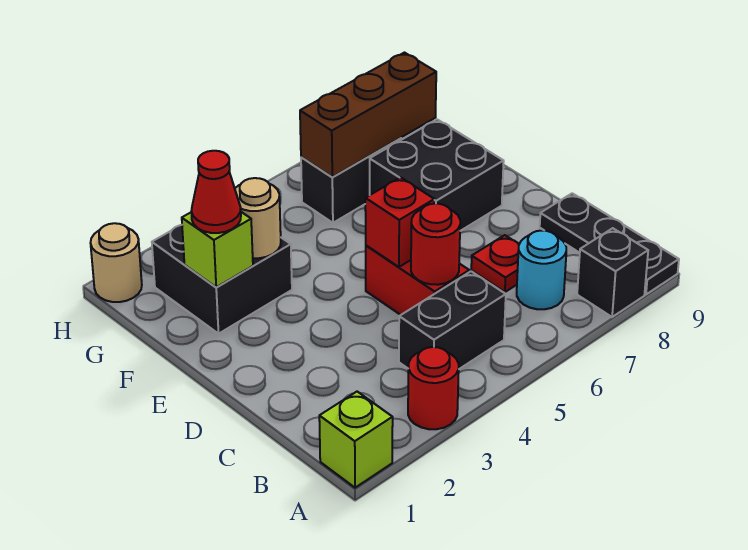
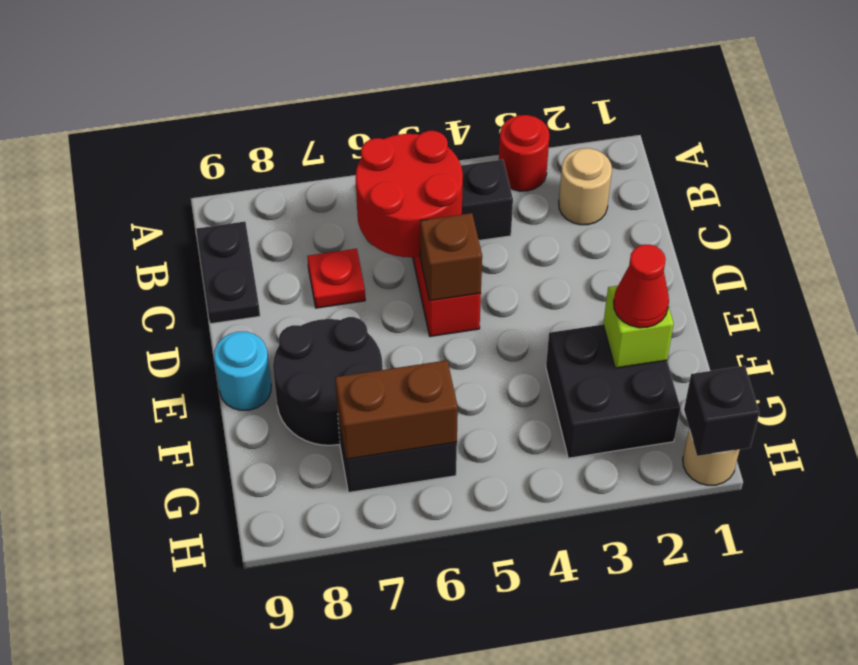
lime brick A1 level 1 -> none
black brick A8 level 1 -> black brick H1 level 2
black plate A9:C9 level 1 -> black plate B9:C9 level 1
cyan round brick B7 level 1 -> cyan round brick E9 level 1
red round brick C5 level 2 -> red round brick B5:C6 level 2
red brick D5 level 2 -> brown brick D5 level 2
black brick E7:F8 level 1 -> black round brick E7:F8 level 1
tan round brick F3 level 2 -> tan round brick B2 level 1
brown brick G6:G8 level 2 -> brown brick G6:G7 level 2

